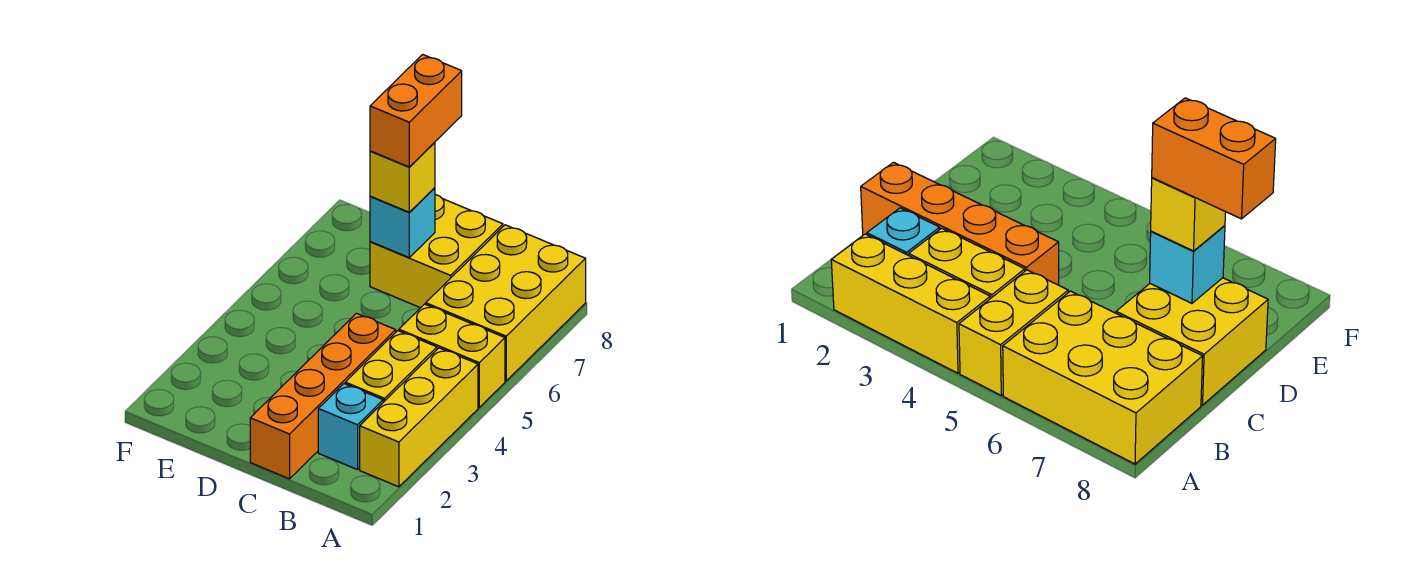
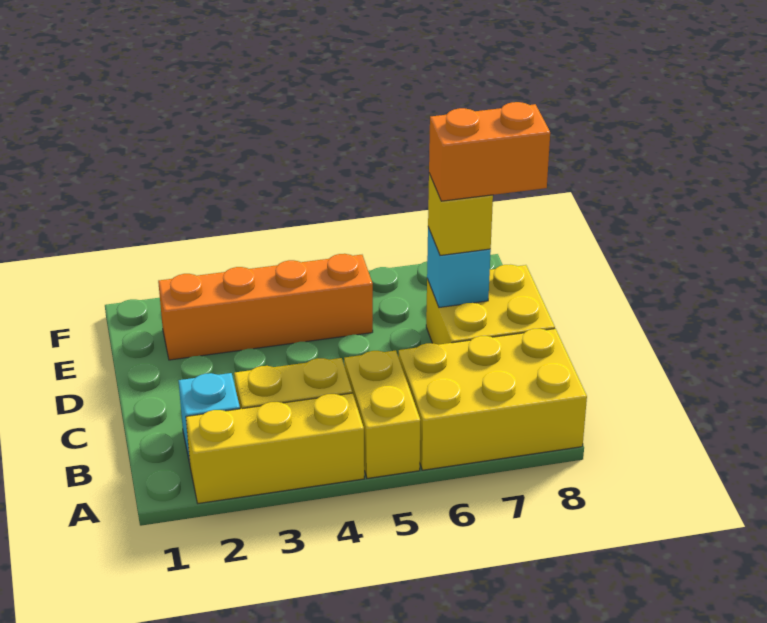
orange brick C1:C4 level 1 -> orange brick E2:E5 level 1

